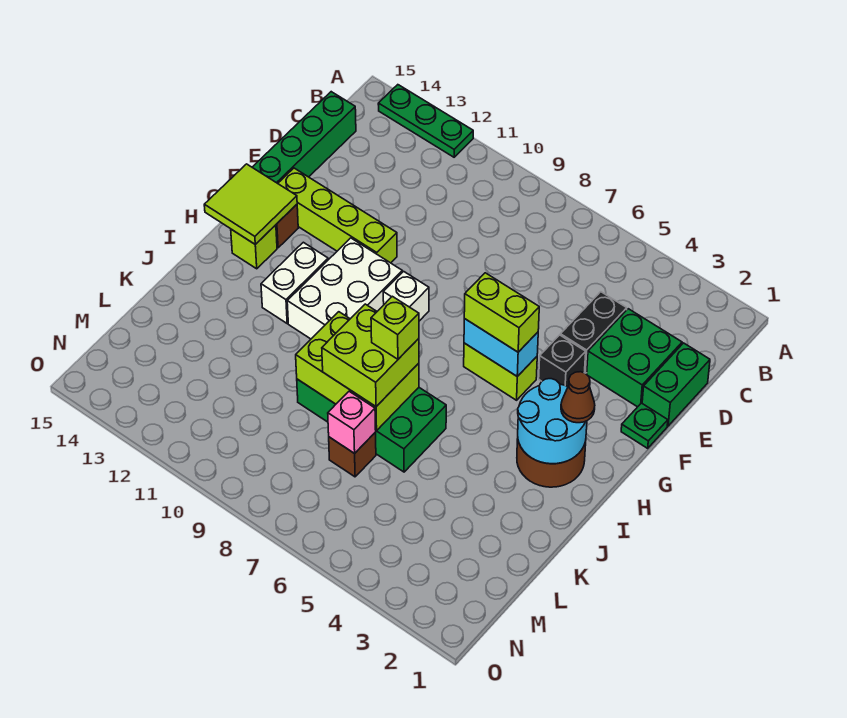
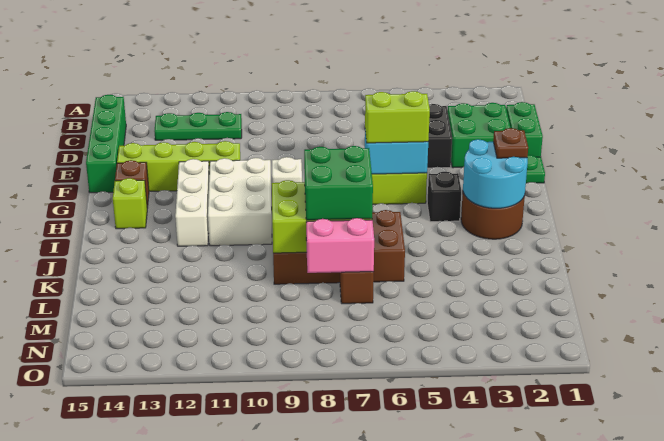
green plate A12:A14 level 1 -> green plate C11:C13 level 1
black brick F4 level 1 -> black brick H4 level 1
lime tile G14:H15 level 2 -> none
brown cone H2 level 3 -> brown plate H2 level 3
white brick H12:I12 level 1 -> white brick G12:I12 level 1
green brick J6:K9 level 1 -> brown brick J6:K9 level 1
lime brick J7:K8 level 3 -> green brick J7:K8 level 3
lime brick J7 level 4 -> none
pink brick L7 level 2 -> pink brick L7:L8 level 2

